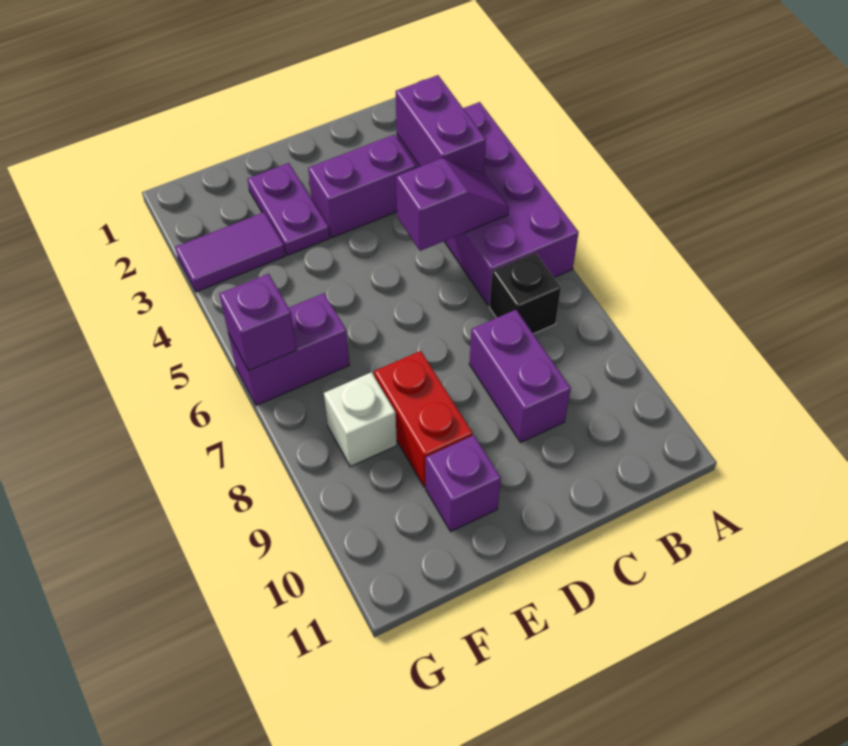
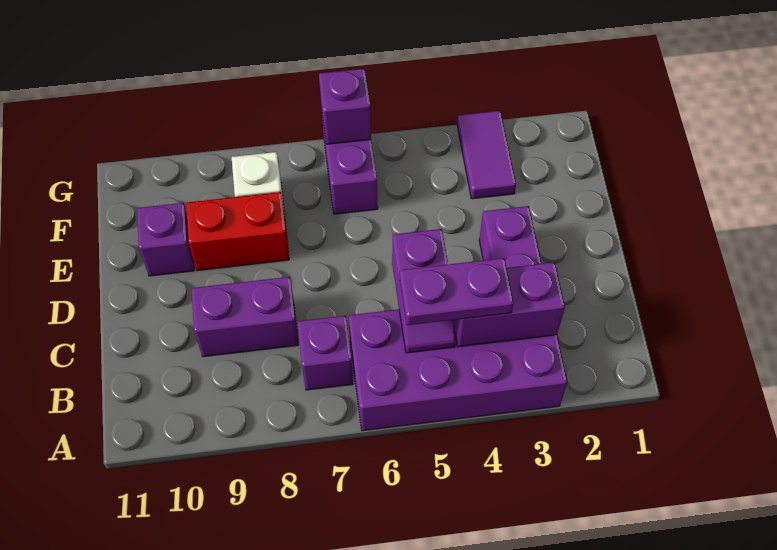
black brick B7 level 1 -> purple brick B7 level 1
purple plate E2:E3 level 1 -> purple plate B4:B5 level 3

